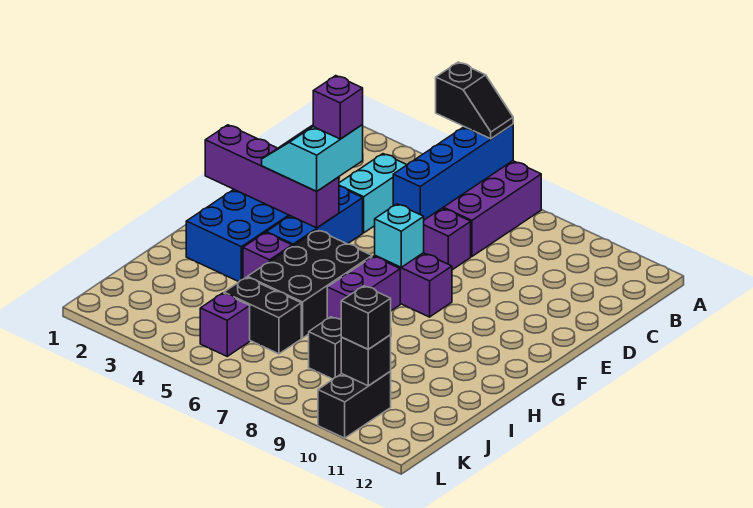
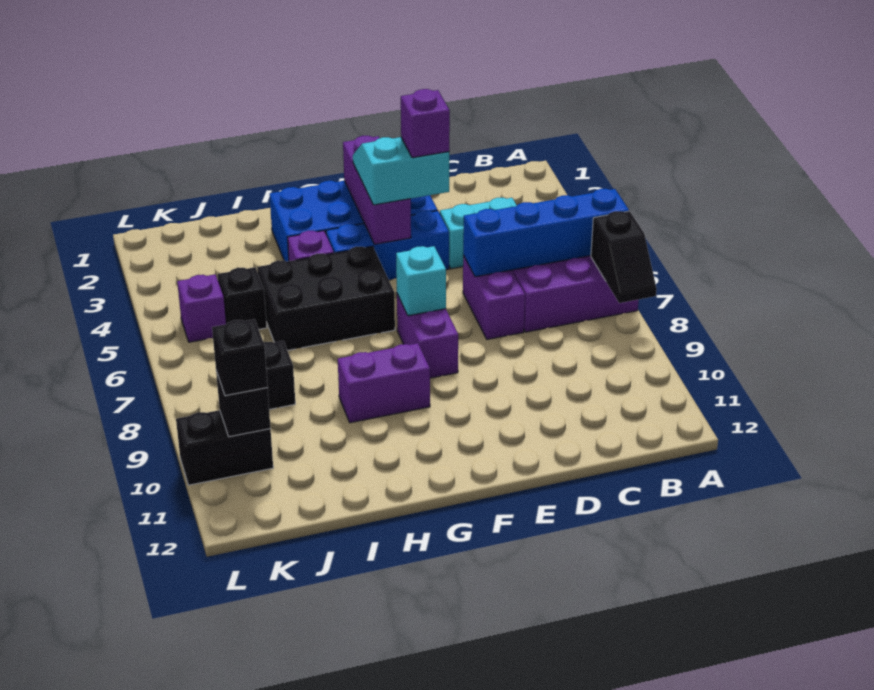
black slope A5:A6 level 3 top 5 -> black slope A7:A8 level 2 top 7
purple brick F1:F4 level 2 -> purple brick F2:F4 level 2
purple brick G7:H7 level 1 -> purple brick G9:H9 level 1
black brick J5:J6 level 1 -> black brick J5 level 1

